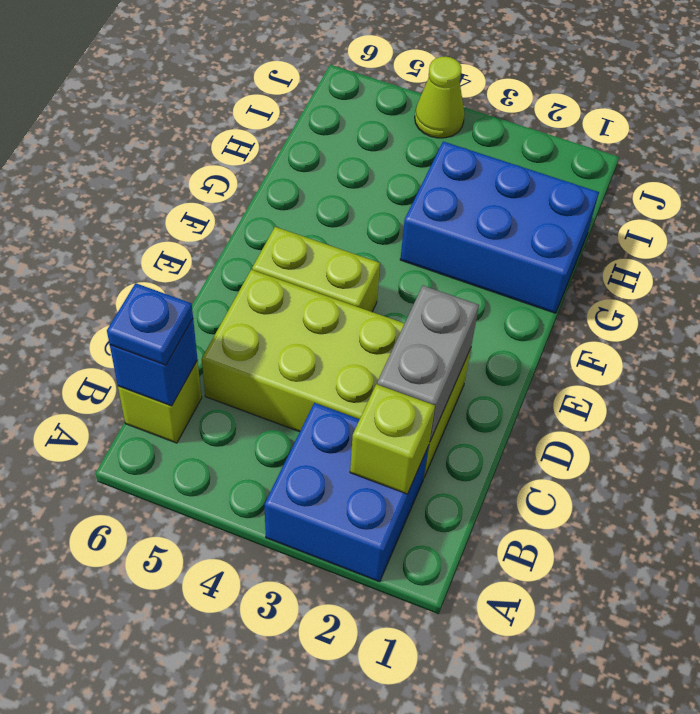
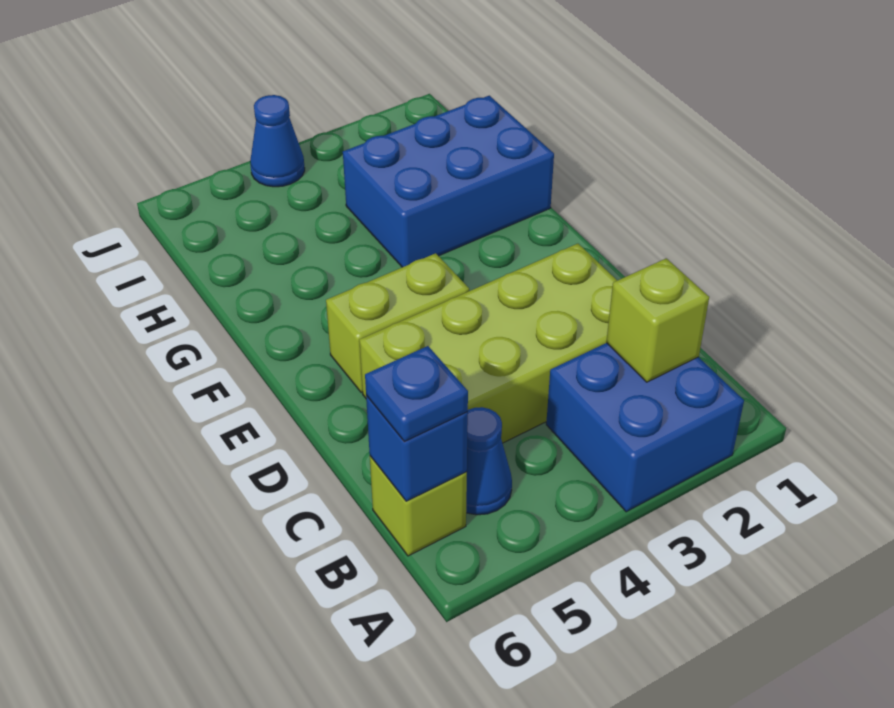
none -> blue cone B5 level 1
grey brick C2:D2 level 2 -> none
lime cone J4 level 1 -> blue cone J4 level 1

